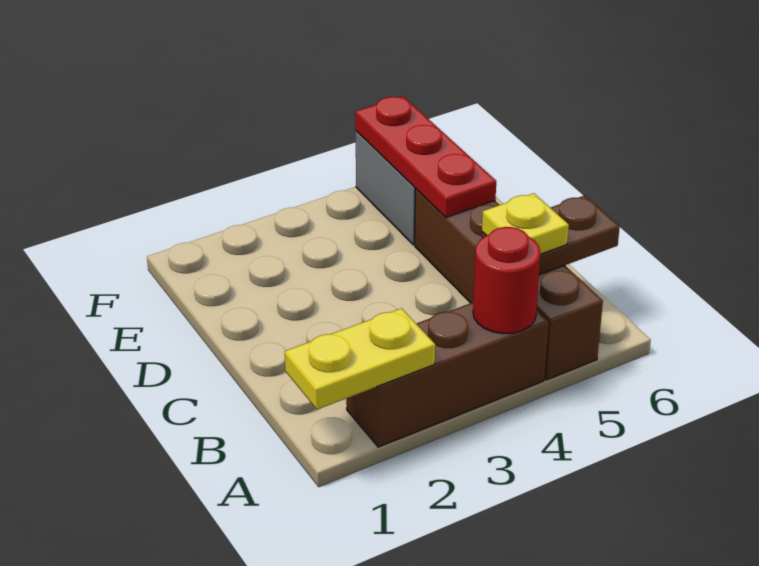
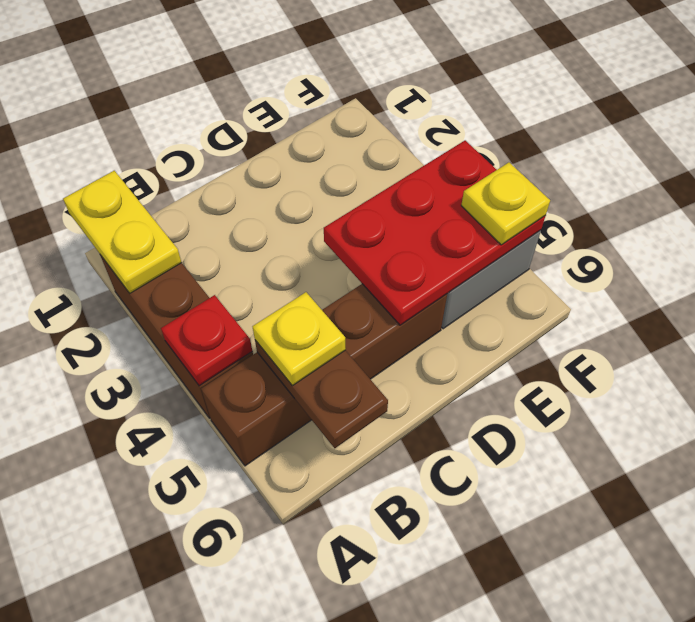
red round brick A4 level 2 -> red plate A4 level 2
red plate D5:F5 level 2 -> red plate D4:F5 level 2
none -> yellow plate F5 level 3

